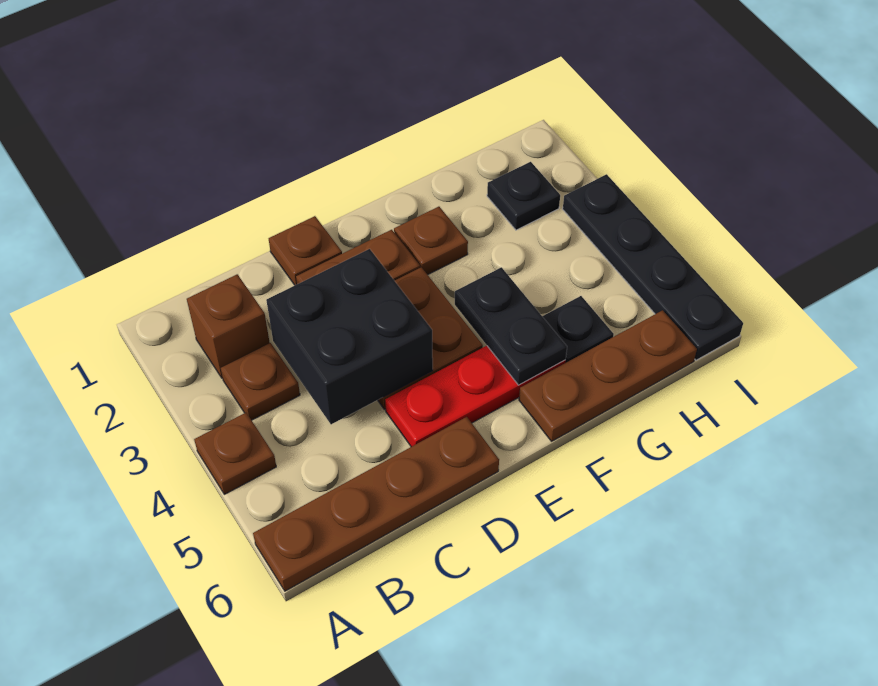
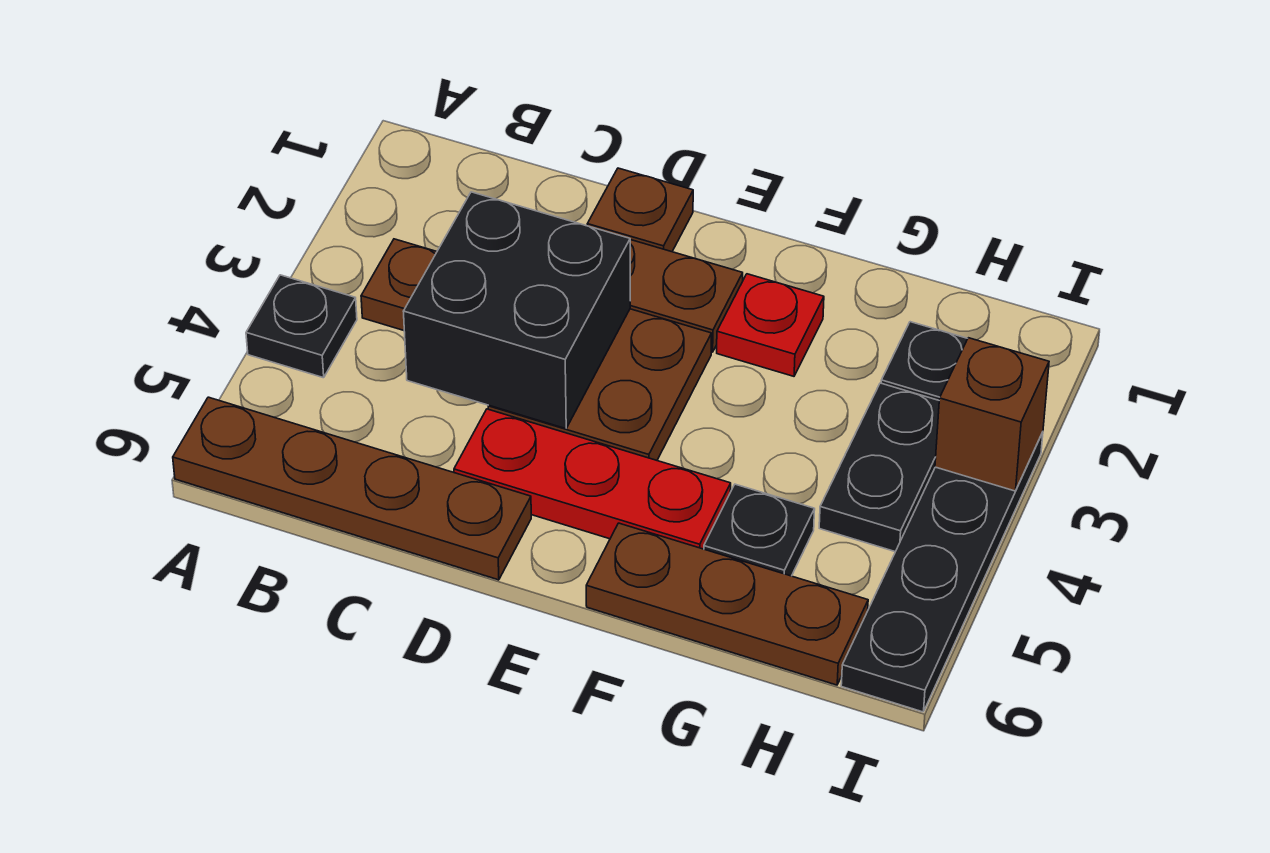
brown plate A4 level 1 -> black plate A4 level 1
brown brick B2 level 1 -> brown brick I3 level 2
brown plate F2 level 1 -> red plate F2 level 1
black plate F4:F5 level 2 -> black plate H3:H4 level 1

